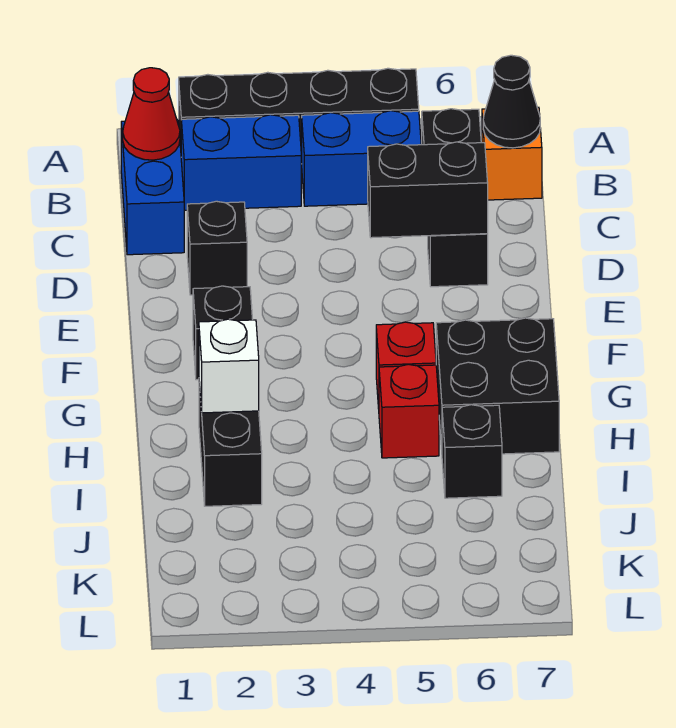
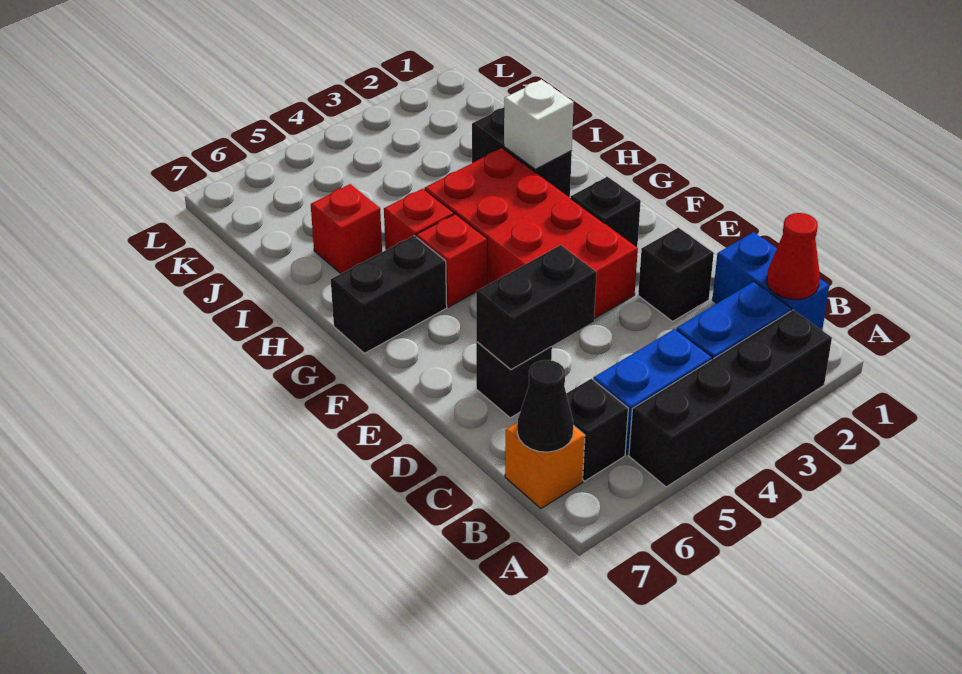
none -> red brick E3:H4 level 1
black brick G6:H7 level 1 -> black brick G6:G7 level 1
black brick I6 level 1 -> red brick I6 level 1

